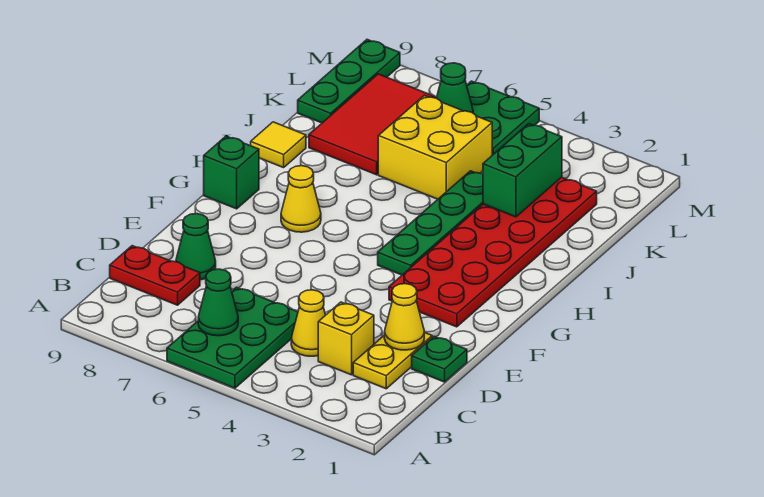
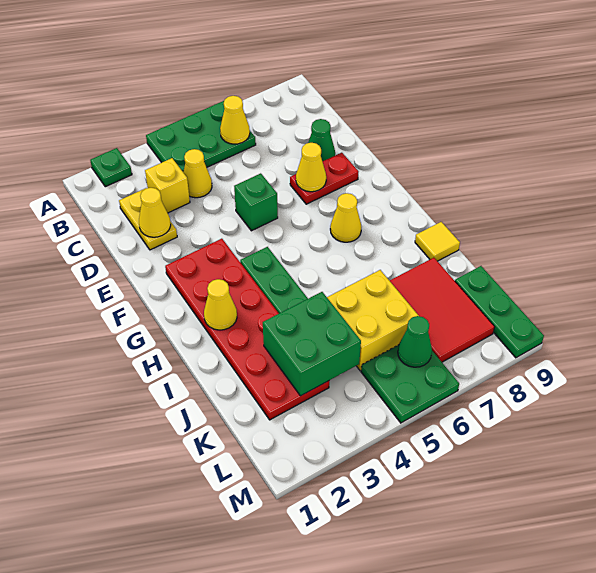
green plate A5:C6 level 1 -> green plate A4:B6 level 1
green cone B6 level 2 -> yellow cone B6 level 2
red plate C8:C9 level 1 -> red plate E7:E8 level 1
green plate D1 level 1 -> green plate A2 level 1
none -> yellow cone E7 level 2
green brick G9 level 1 -> green brick E5 level 1
none -> yellow cone H2 level 2
green brick J3:K3 level 2 -> green brick J3:K4 level 2

